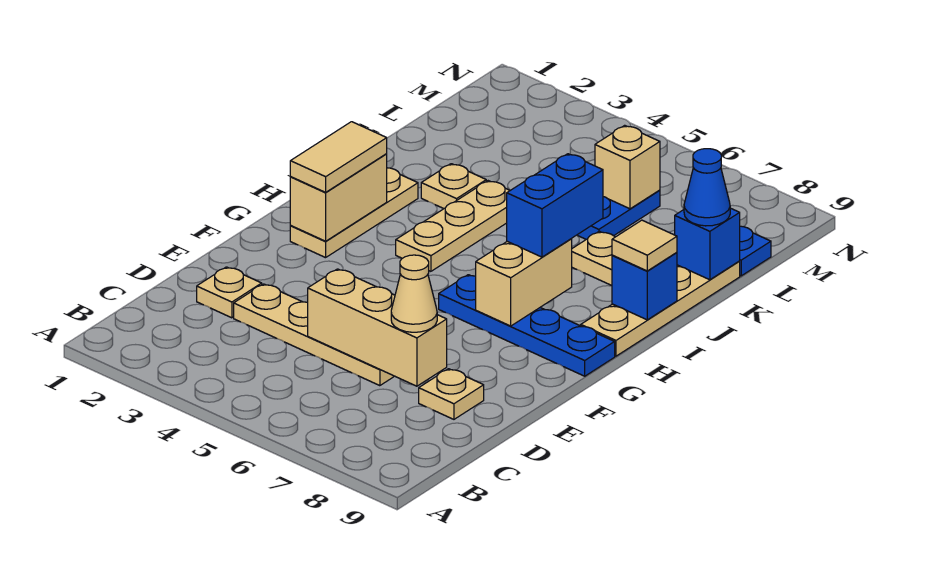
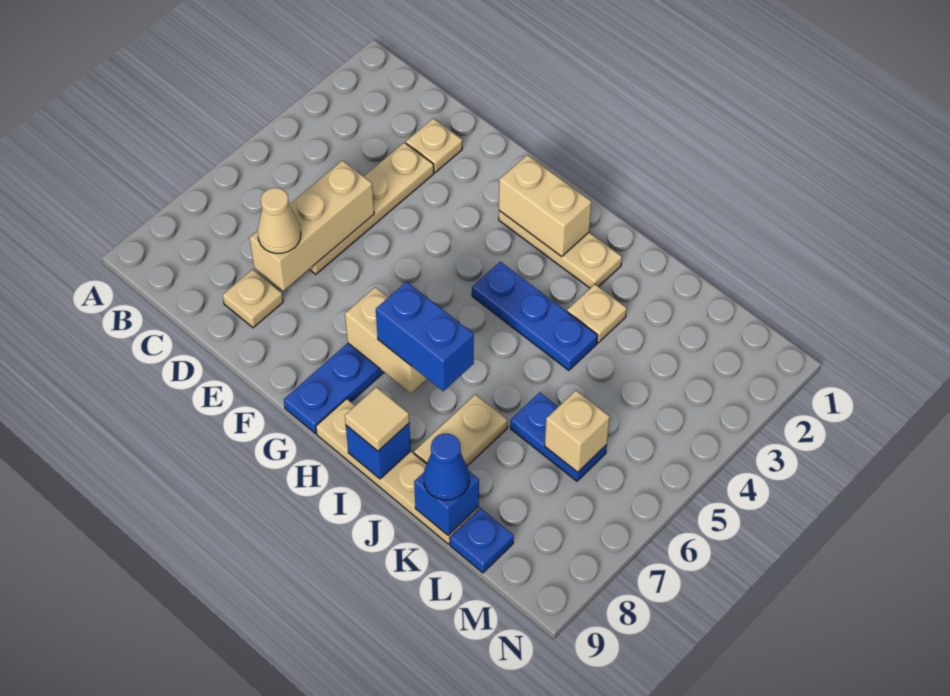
tan tile G2:H2 level 3 -> none
tan plate H4:J4 level 1 -> blue plate H4:J4 level 1

